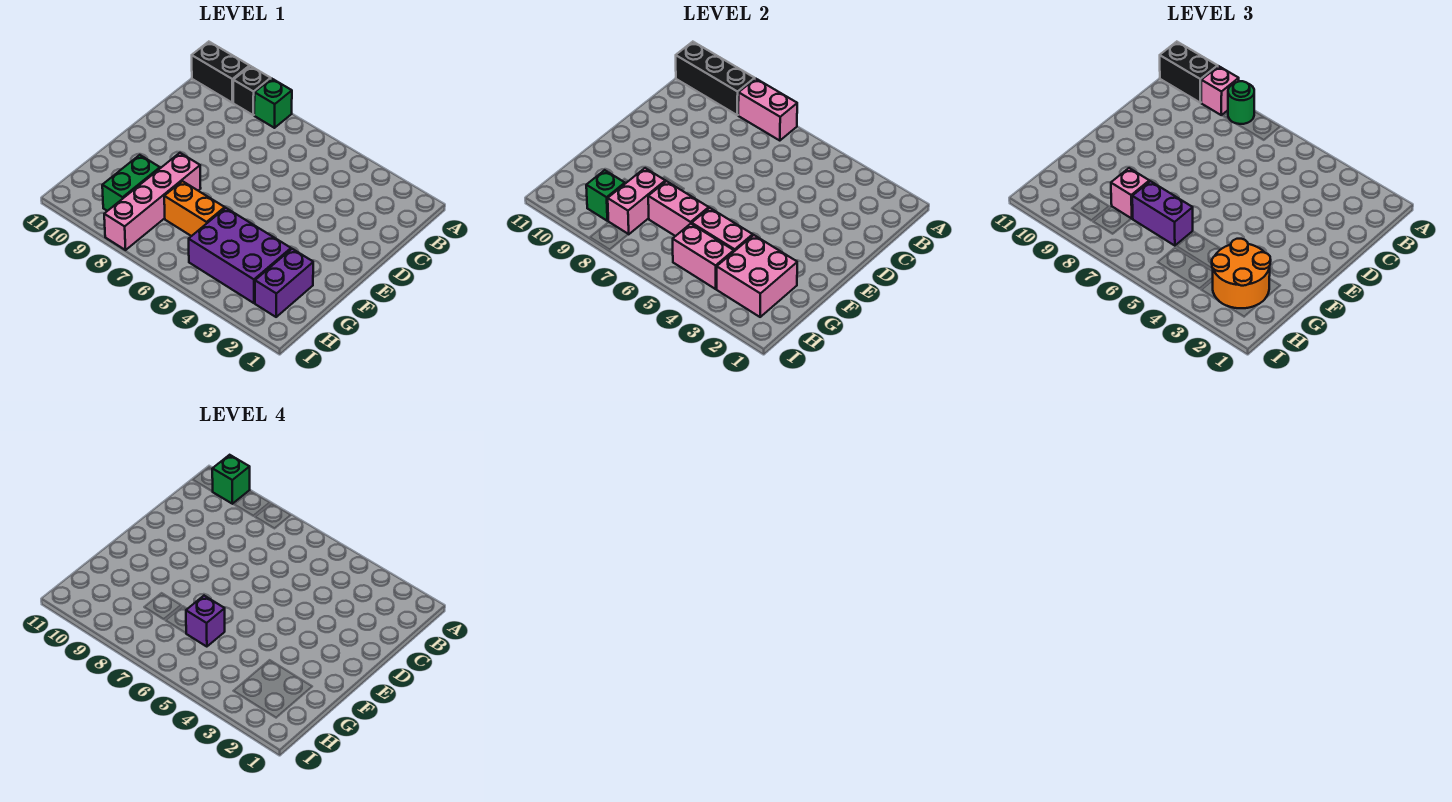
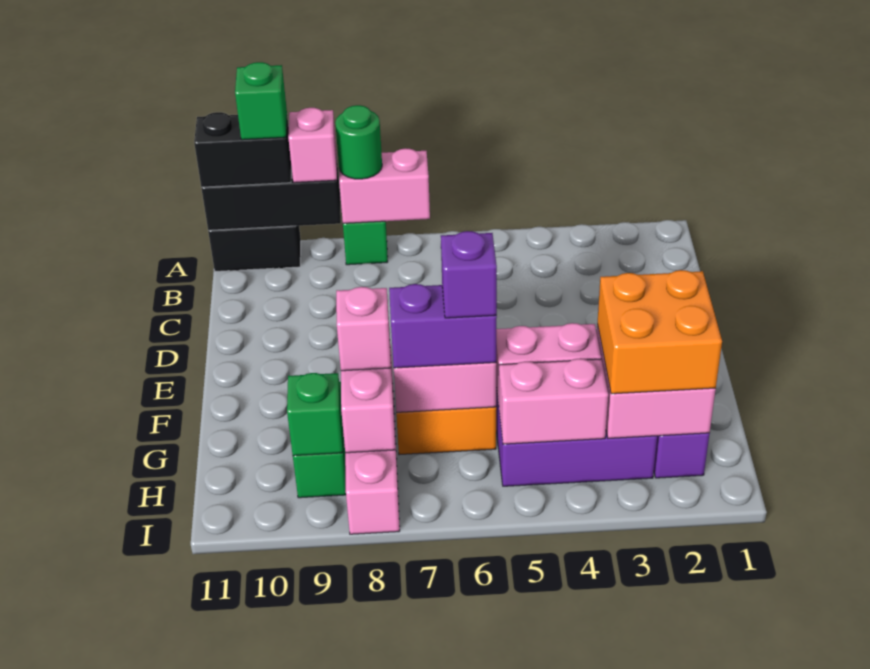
black brick A9 level 1 -> none
orange round brick G2:H3 level 3 -> orange brick G2:H3 level 3

